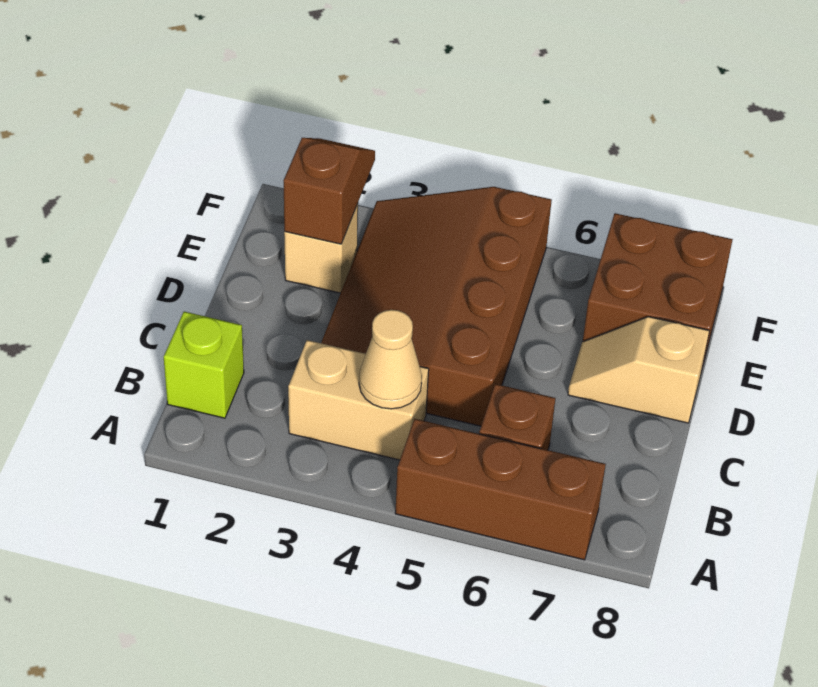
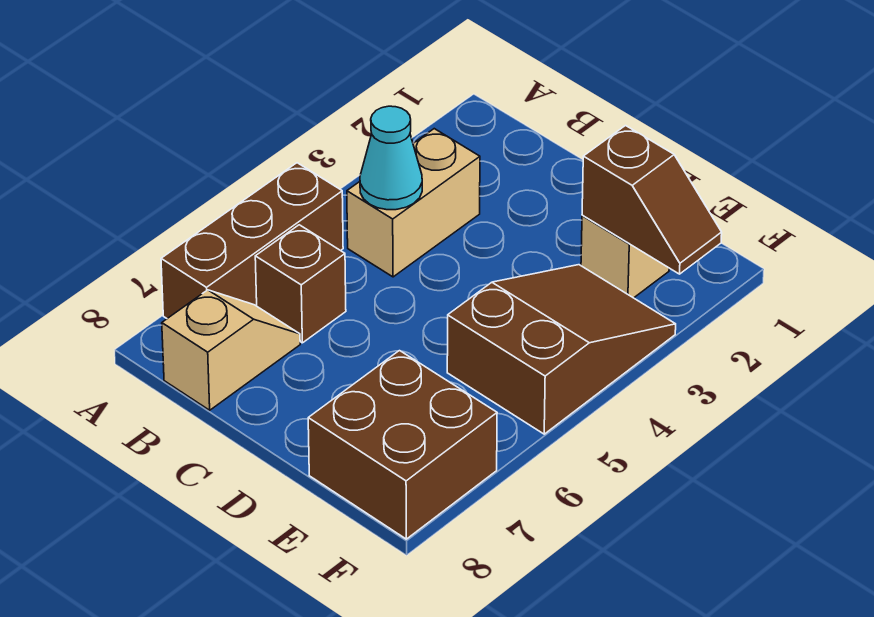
lime brick B1 level 1 -> none
tan cone B4 level 2 -> cyan cone B4 level 2
brown slope C3:F5 level 1 top 5 -> brown slope E3:F5 level 1 top 5
tan slope D7:D8 level 1 top 8 -> tan slope B7:B8 level 1 top 8

